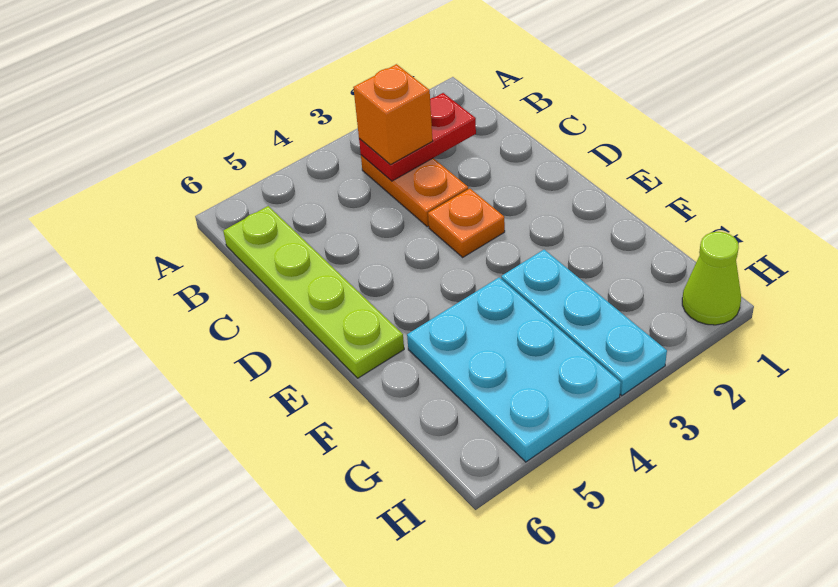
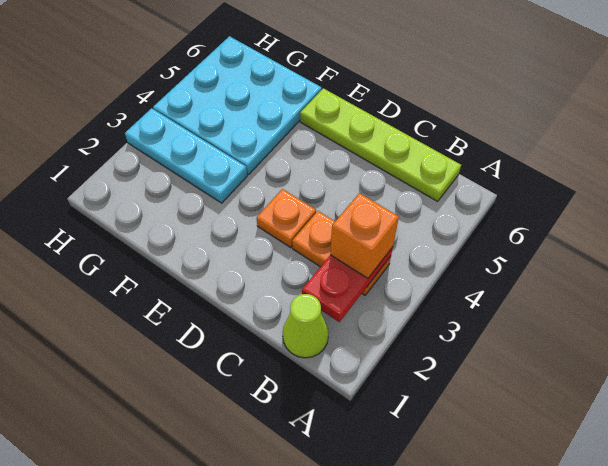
cyan plate F4:H5 level 1 -> cyan plate F4:H6 level 1
lime cone H1 level 1 -> lime cone B1 level 1

